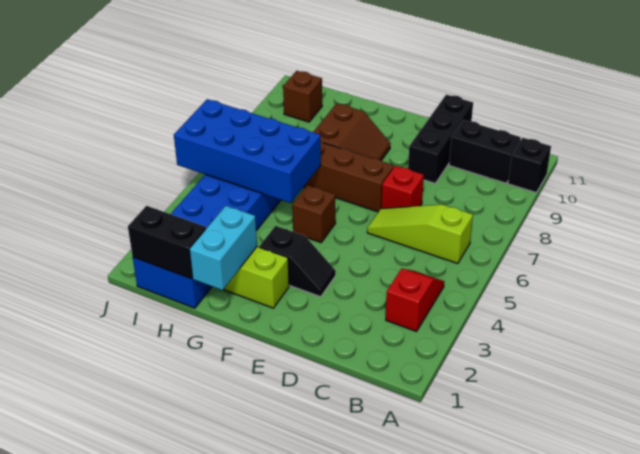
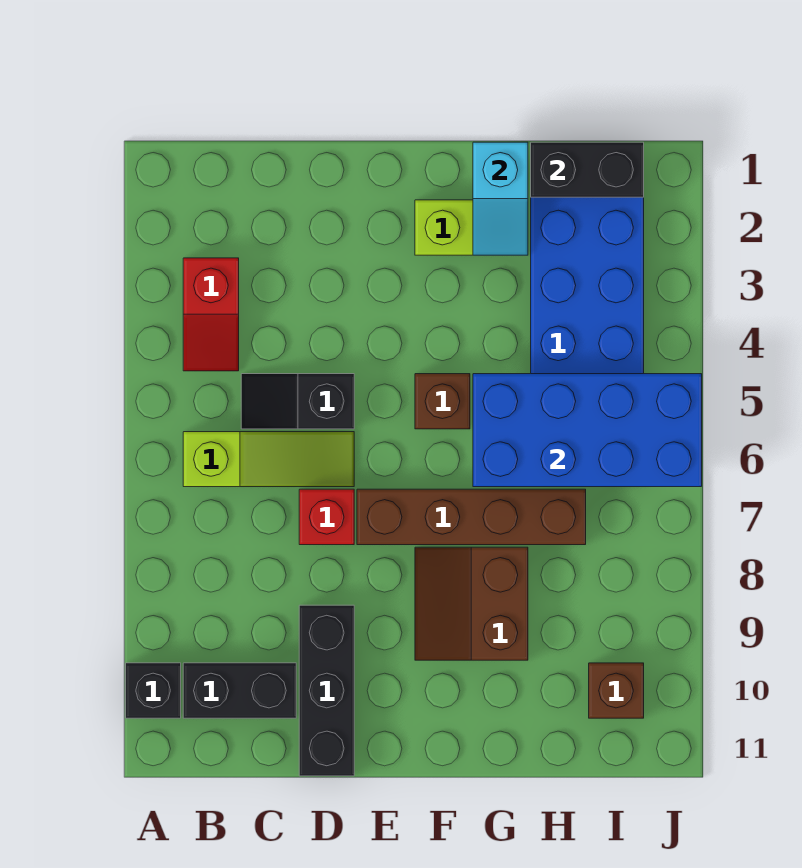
black slope E3:F3 level 1 top F -> black slope C5:D5 level 1 top D
cyan brick G1:G2 level 2 -> cyan slope G1:G2 level 2 top 1

